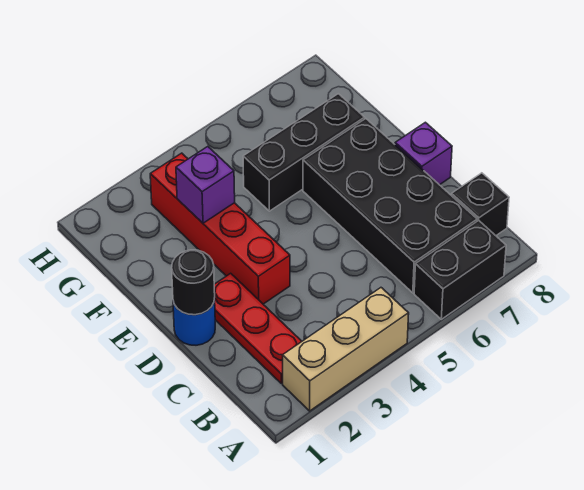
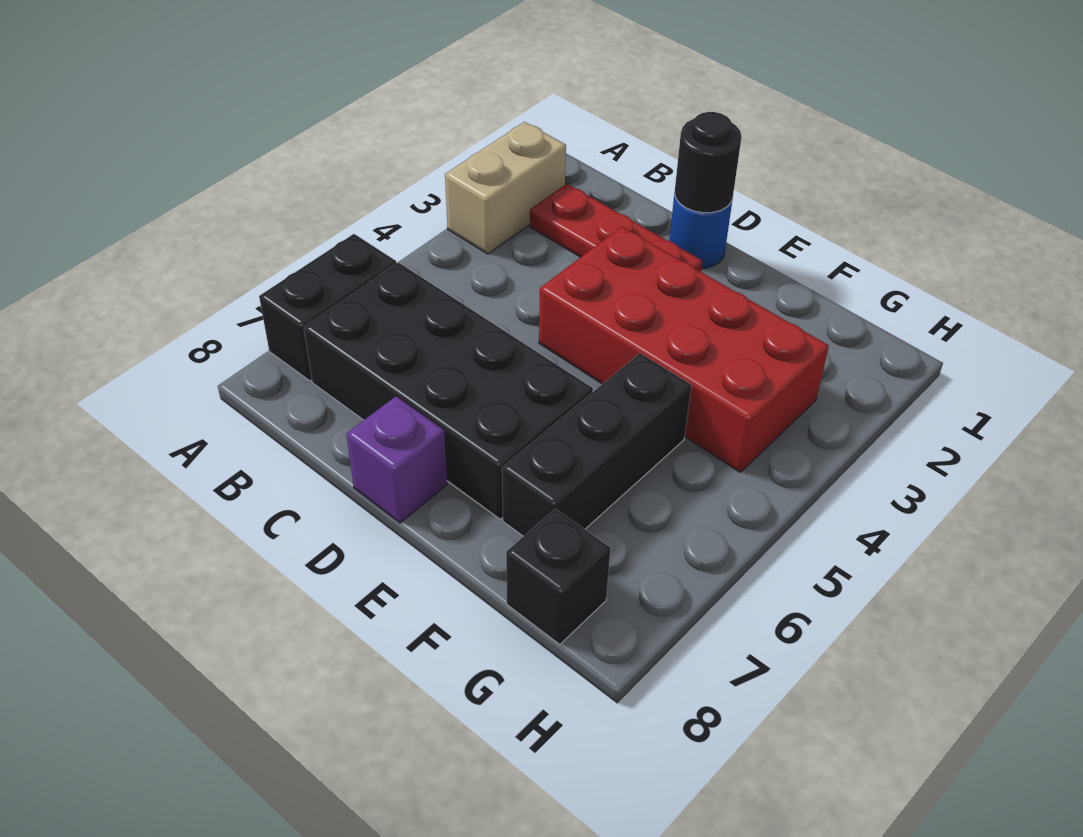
tan brick A2:A4 level 1 -> tan brick A2:A3 level 1
black brick B8 level 1 -> black brick G8 level 1
red brick D3:G3 level 1 -> red brick D3:G4 level 1
purple brick F3 level 2 -> none

